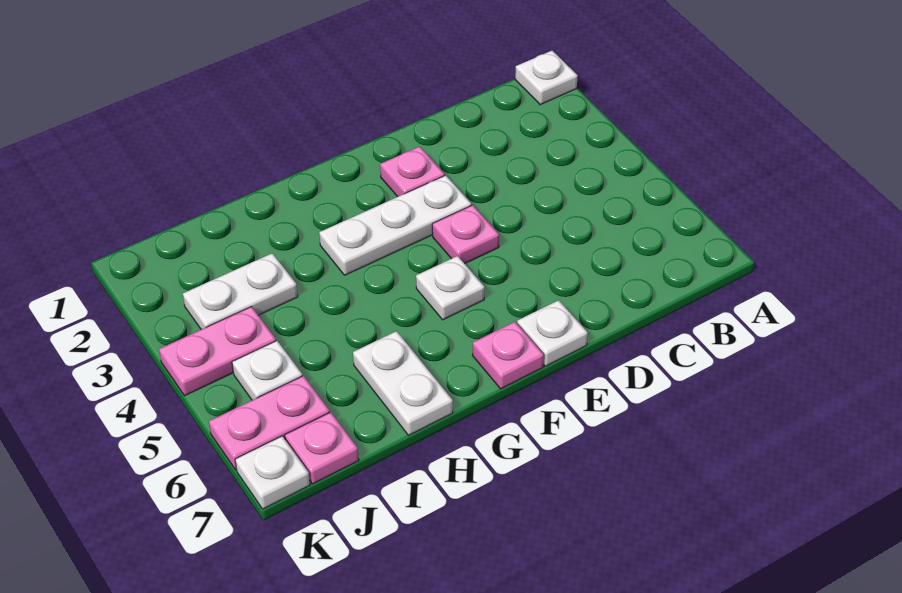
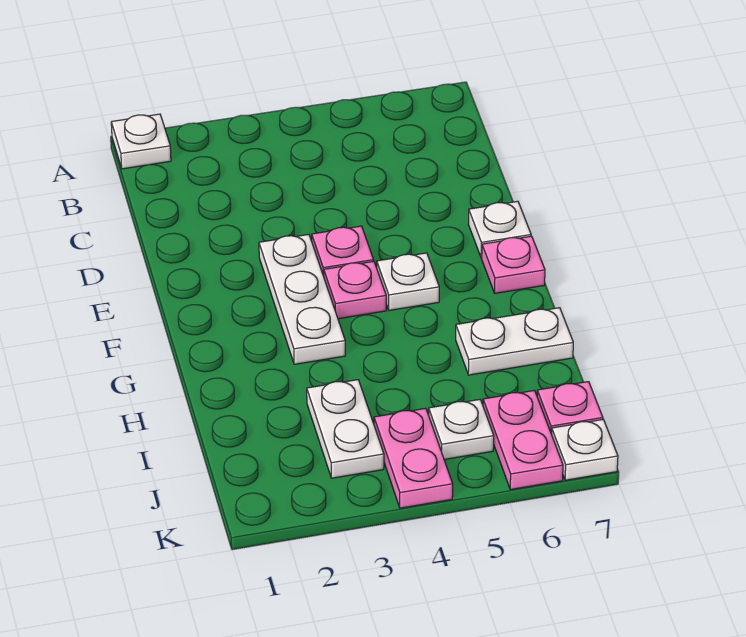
pink plate E2 level 1 -> pink plate F4 level 1

